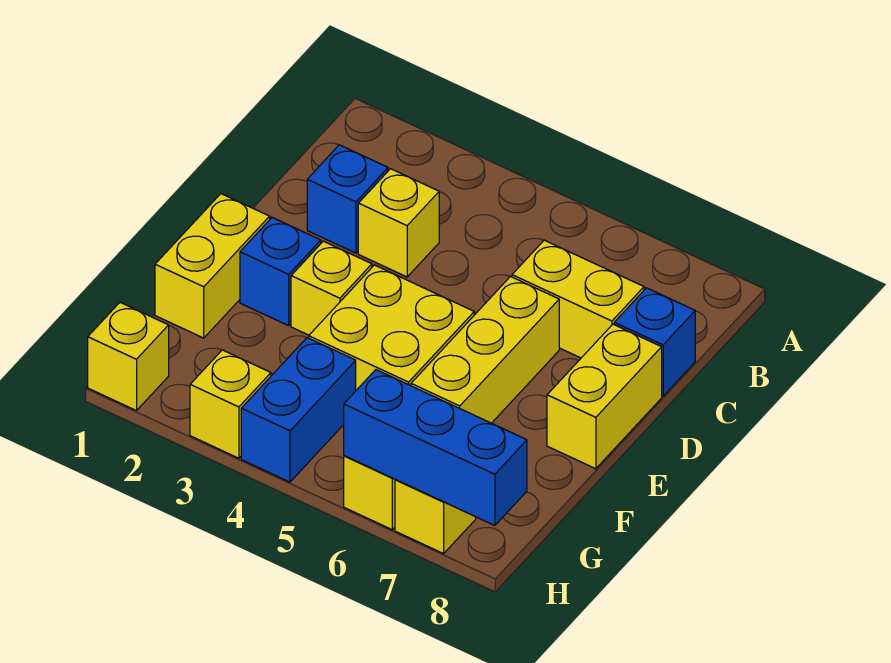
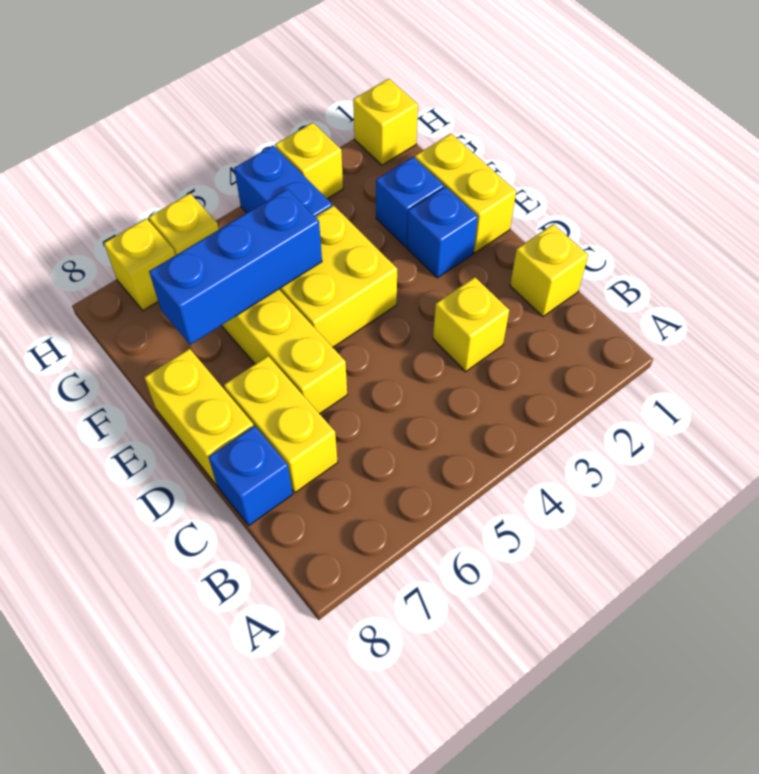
blue brick C2 level 1 -> blue brick F2 level 1
yellow brick C6:C7 level 1 -> yellow brick C7:D7 level 1
yellow brick E3 level 1 -> yellow brick C1 level 1
blue brick H6:H8 level 2 -> blue brick F5:F7 level 2

